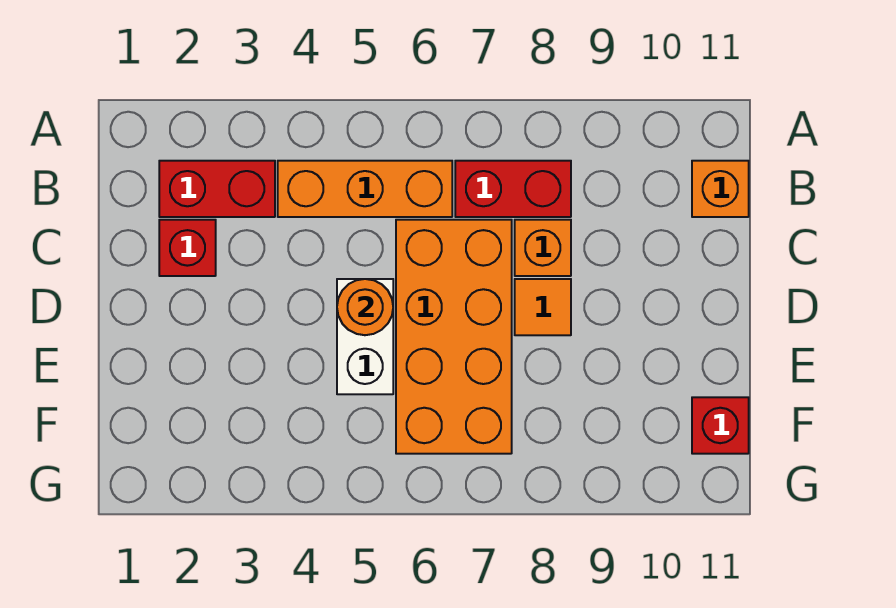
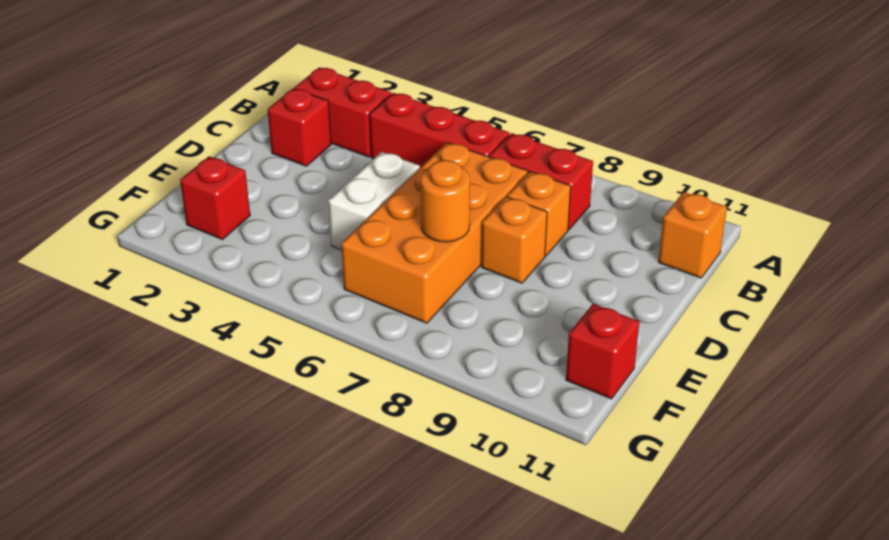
orange brick B4:B6 level 1 -> red brick B4:B6 level 1
orange round brick D5 level 2 -> orange round brick E7 level 2
orange tile D8 level 1 -> orange brick D8 level 1
none -> red brick F2 level 1

